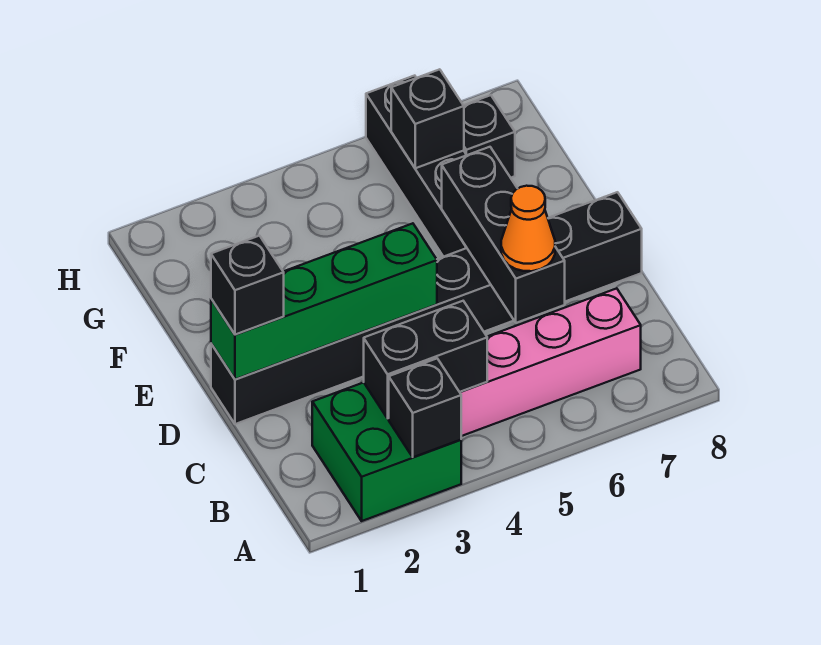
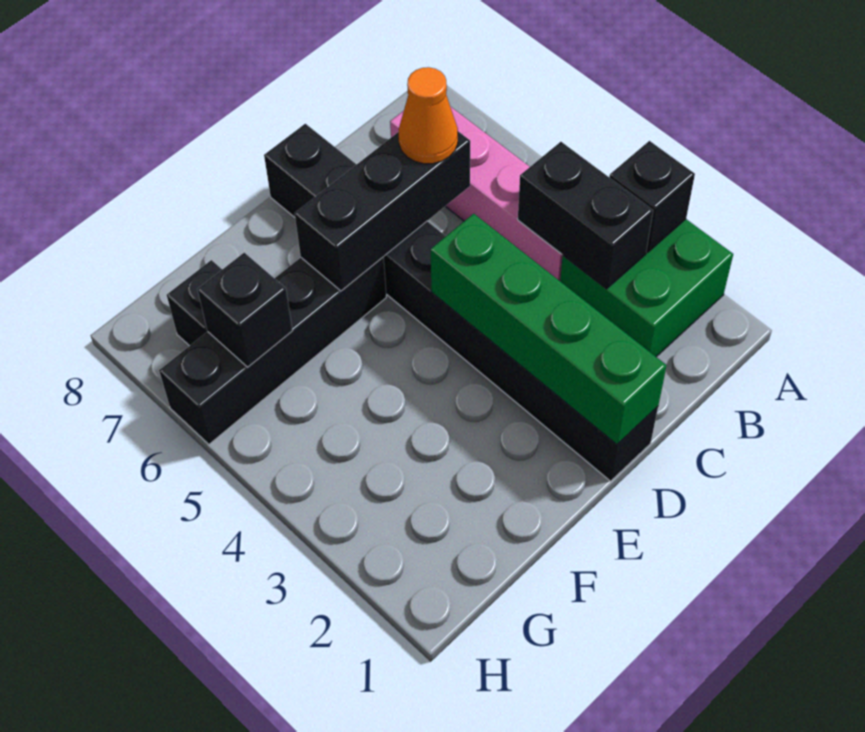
black brick D1 level 3 -> none

